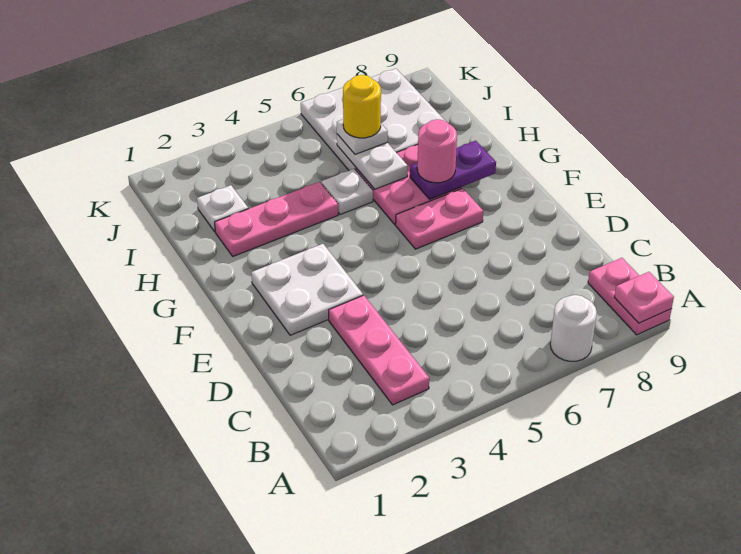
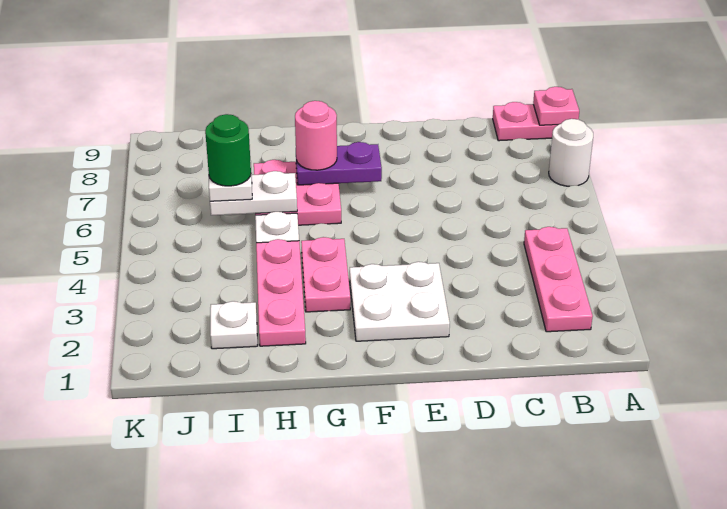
pink plate B3:D3 level 1 -> pink plate B2:B4 level 1
pink plate F6:F7 level 1 -> pink plate G3:G4 level 1
purple plate G7:G8 level 2 -> purple plate F7:G7 level 2
white plate I6:K8 level 1 -> none
yellow round brick I6 level 4 -> green round brick I6 level 4

